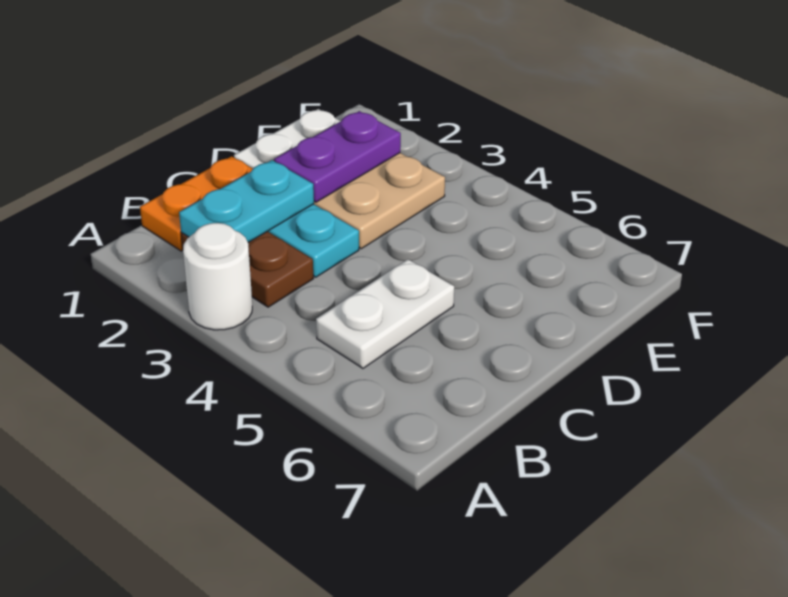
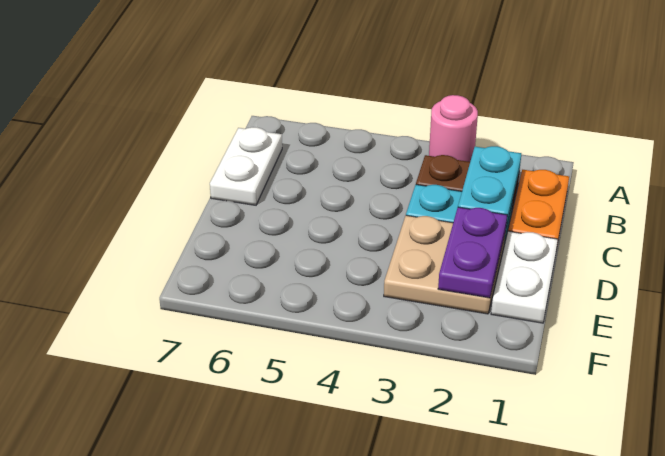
white round brick A3 level 1 -> pink round brick A3 level 1
white plate B5:C5 level 1 -> white plate B7:C7 level 1

